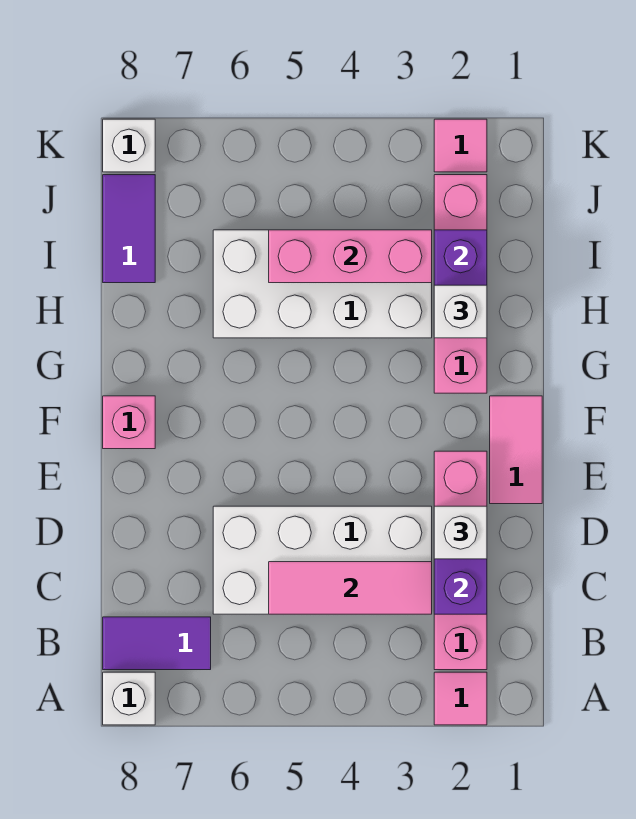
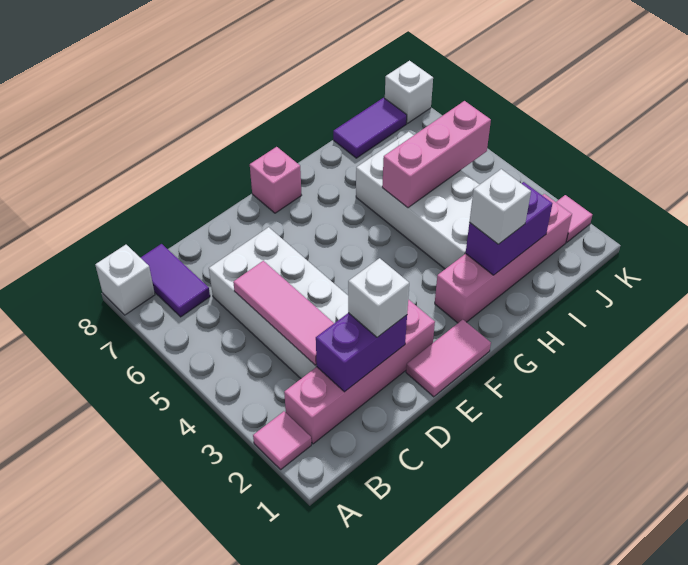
pink brick I3:I5 level 2 -> pink brick H5:J5 level 2

